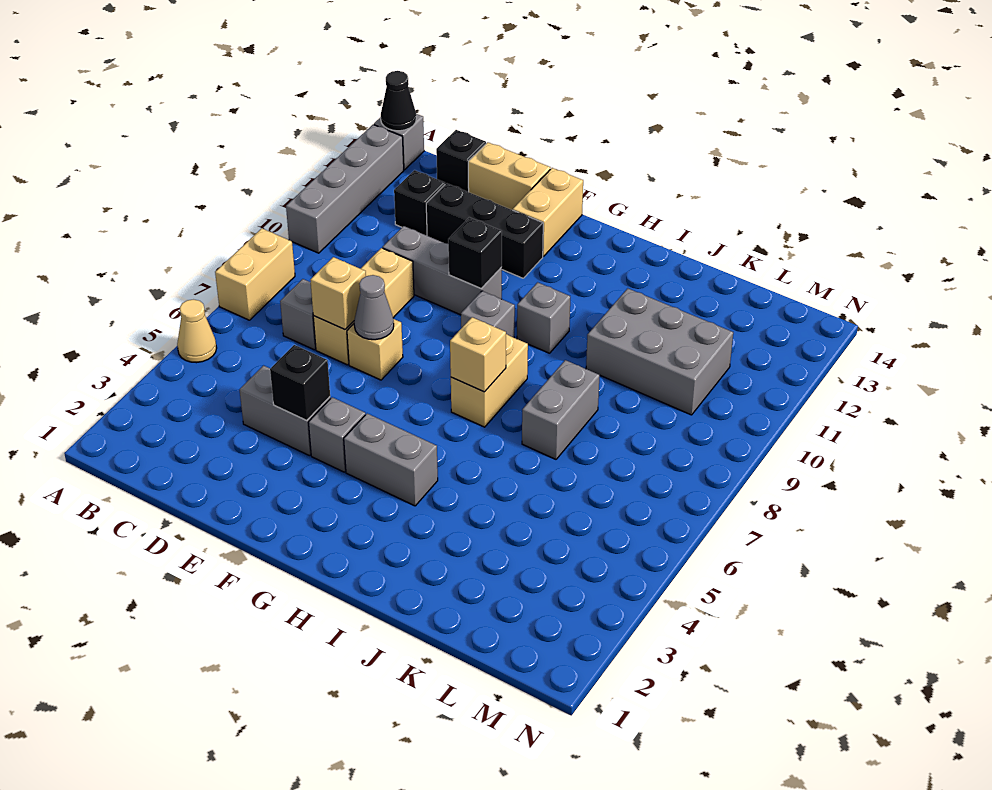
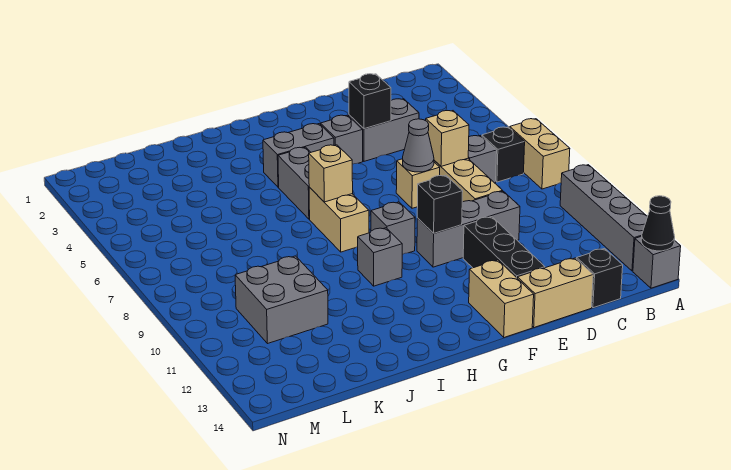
tan cone A5 level 1 -> none
black brick C12 level 1 -> black brick B7 level 1
black brick D12:F12 level 1 -> black brick E11:E13 level 1
grey brick J7:J8 level 1 -> grey brick H5:H6 level 1
grey brick J10:L11 level 1 -> grey brick K10:L11 level 1

